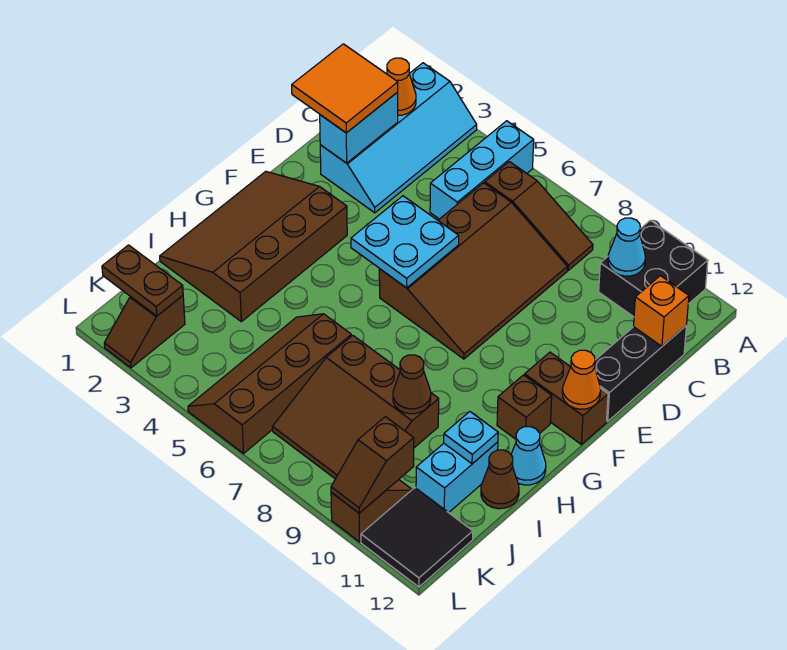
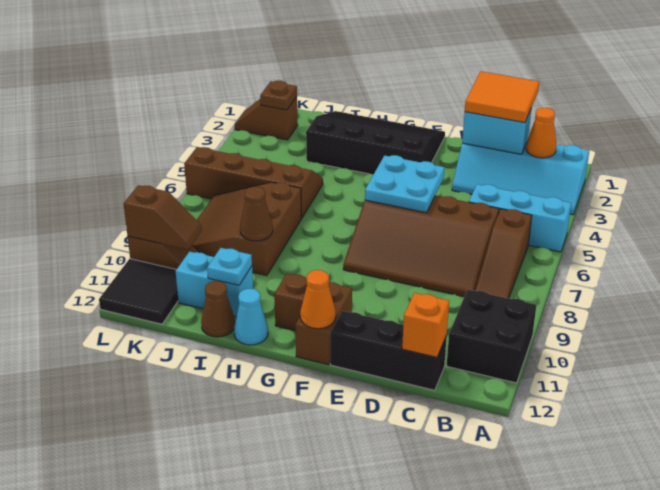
cyan cone B10 level 2 -> none
brown slope F1:I3 level 1 top 3 -> black slope F1:I3 level 1 top 3
brown plate K1:K2 level 2 -> brown plate K2 level 2
brown slope K10:L10 level 2 top K -> brown slope K10:L10 level 2 top L

